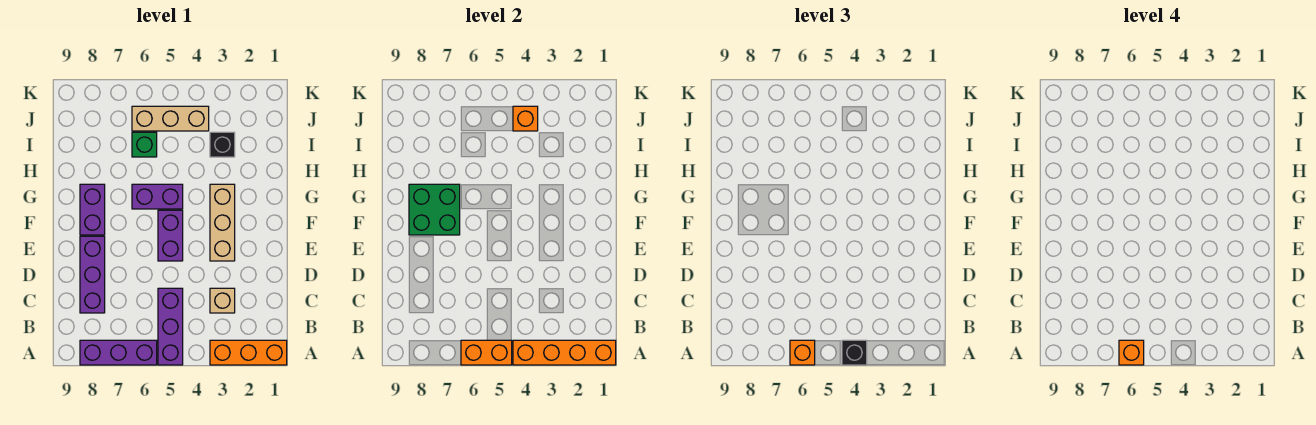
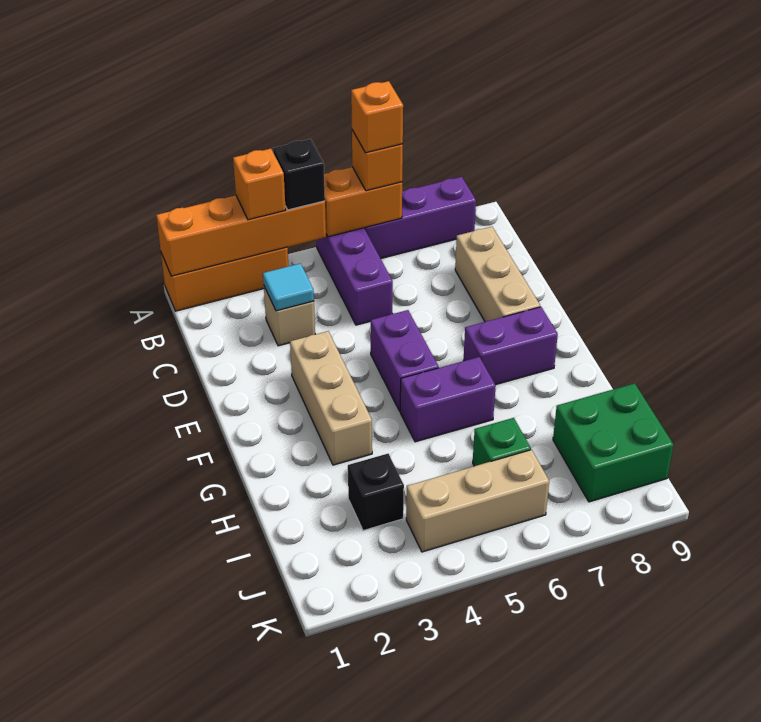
none -> cyan tile C3 level 2
purple brick C8:E8 level 1 -> tan brick C8:E8 level 1
green brick F7:G8 level 2 -> green brick I8:J9 level 1
purple brick F8:G8 level 1 -> purple brick F7:F8 level 1
orange brick J4 level 2 -> orange brick A3 level 3

